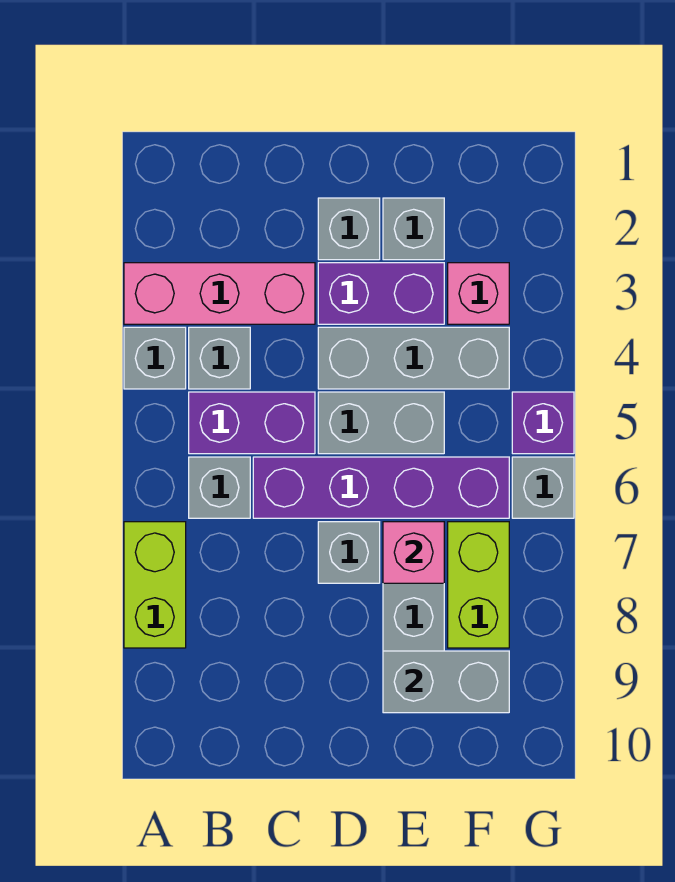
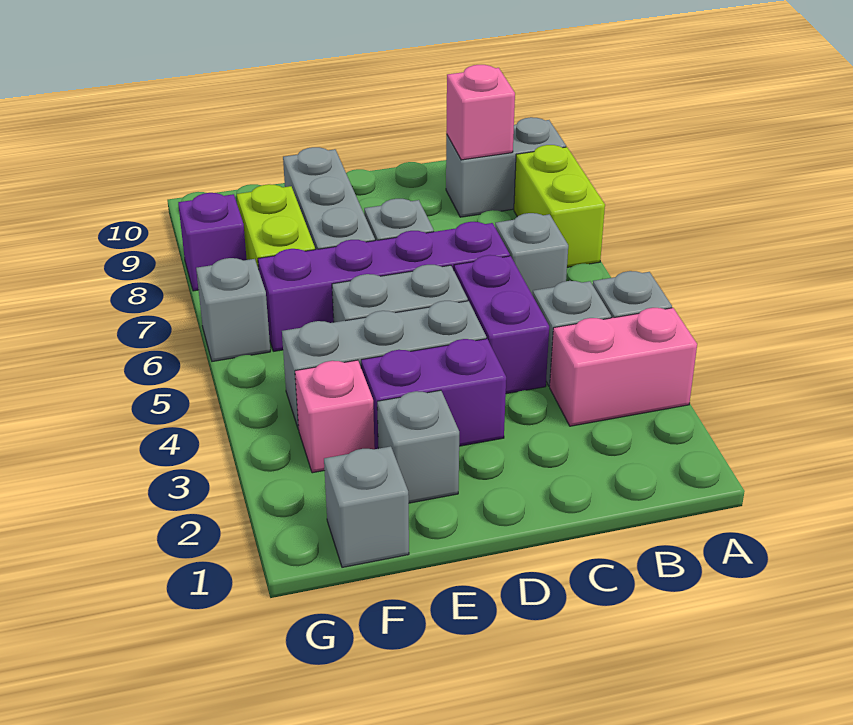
pink brick A3:C3 level 1 -> pink brick A3:B3 level 1
purple brick B5:C5 level 1 -> purple brick C4:C5 level 1
grey brick D2 level 1 -> grey brick F1 level 1
pink brick E7 level 2 -> pink brick B9 level 2
grey brick E9:F9 level 2 -> grey brick A9:B9 level 1
purple brick G5 level 1 -> purple brick G8 level 1

